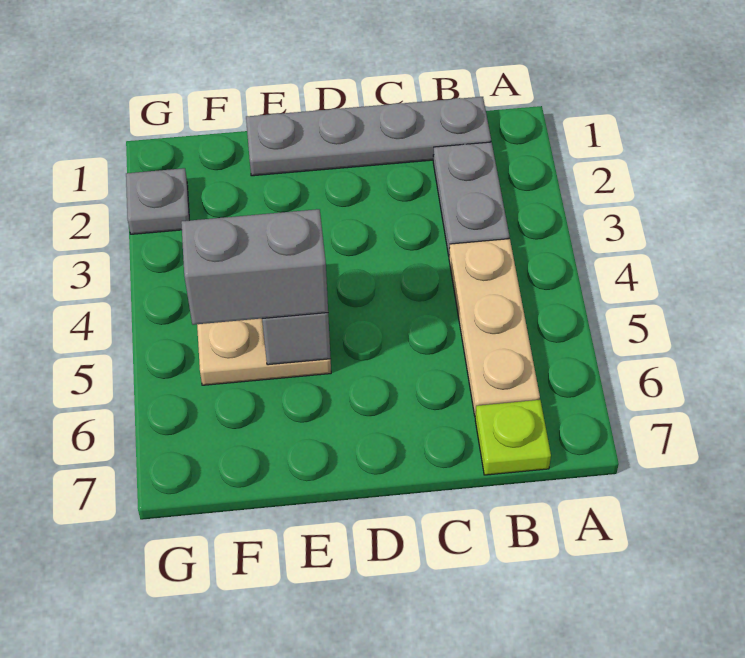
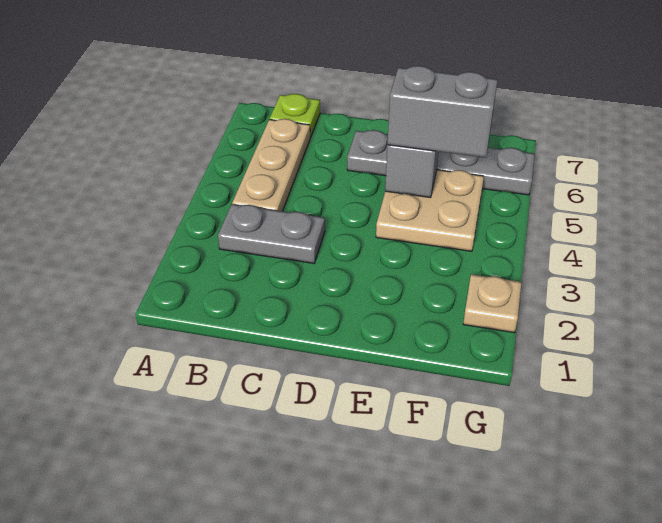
grey plate B1:E1 level 1 -> grey plate D6:G6 level 1
grey plate B2:B3 level 1 -> grey plate B3:C3 level 1
grey plate G2 level 1 -> tan plate G2 level 1

